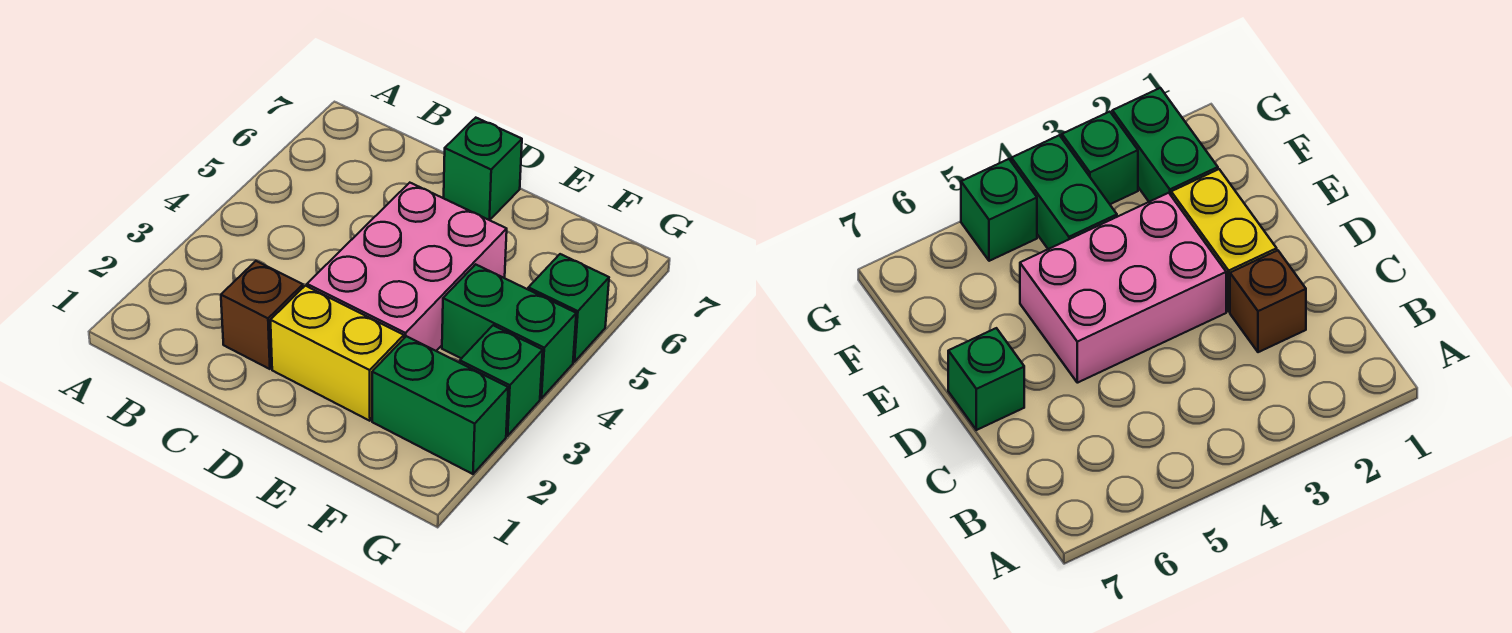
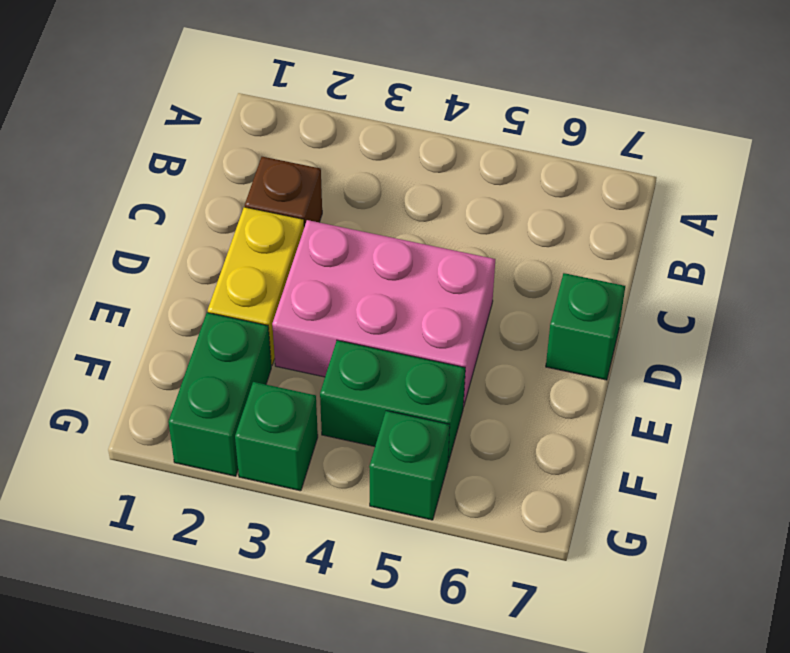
green brick F4:G4 level 1 -> green brick F4:F5 level 1

